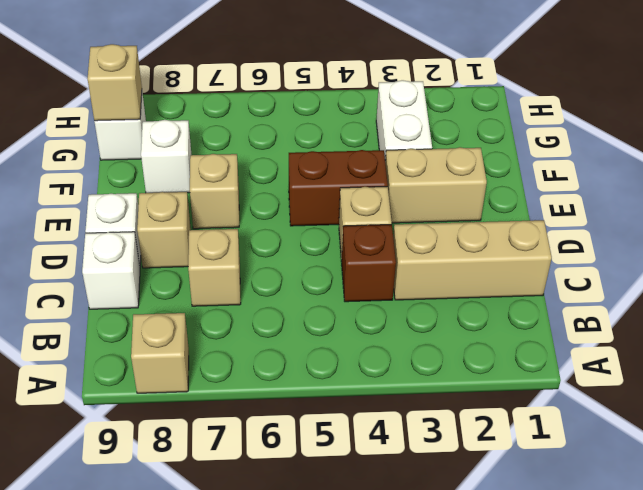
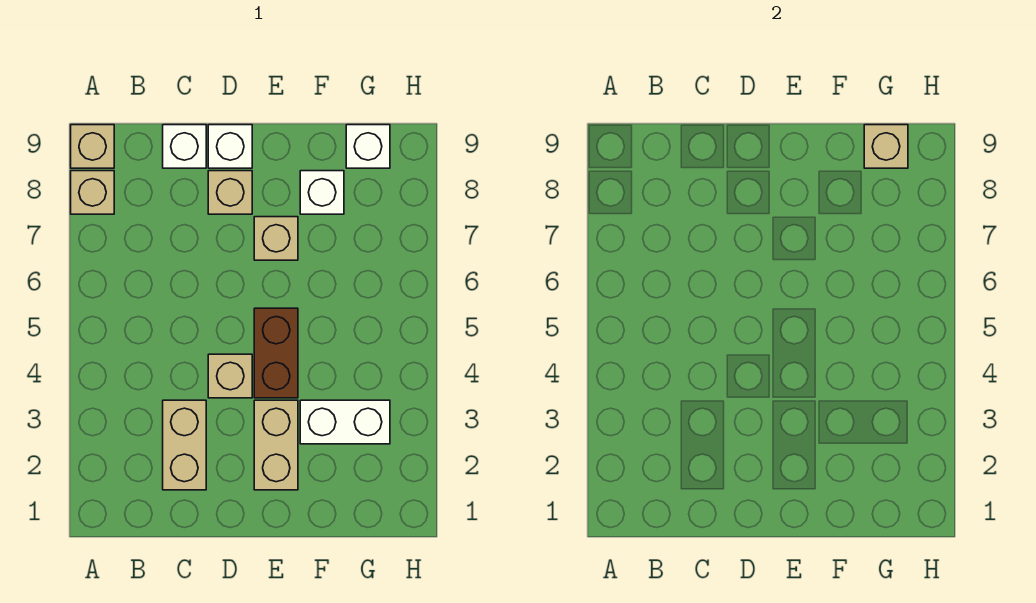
tan brick C1:C3 level 1 -> tan brick C2:C3 level 1
brown brick C4 level 1 -> none
tan brick C7 level 1 -> tan brick A9 level 1

